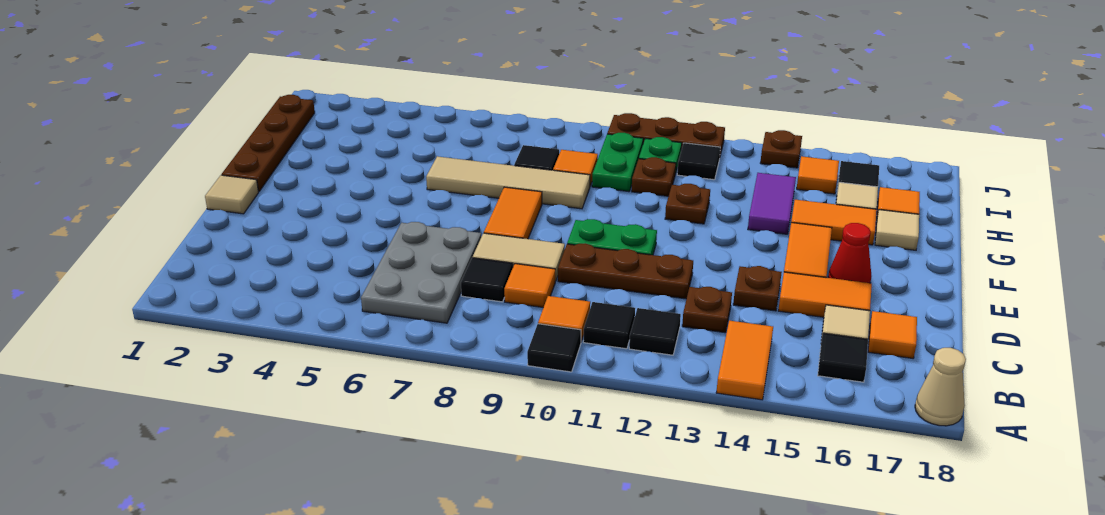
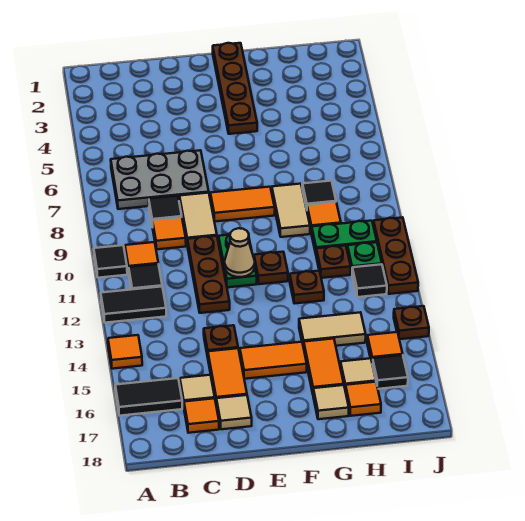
orange tile A14:B14 level 1 -> orange tile A14 level 1
tan cone A18 level 1 -> tan cone E11 level 2
black tile B12 level 1 -> black tile A12:B12 level 1
black tile B16 level 1 -> black tile A16:B16 level 1
brown plate C13 level 1 -> brown plate F11 level 1
tan tile E1 level 1 -> tan tile D17 level 1
red cone E16 level 1 -> none
brown plate F1:I1 level 1 -> brown plate F1:F4 level 1
tan tile G6:G9 level 1 -> tan tile G8:G9 level 1
purple tile G14:H14 level 1 -> tan tile G14:H14 level 1

